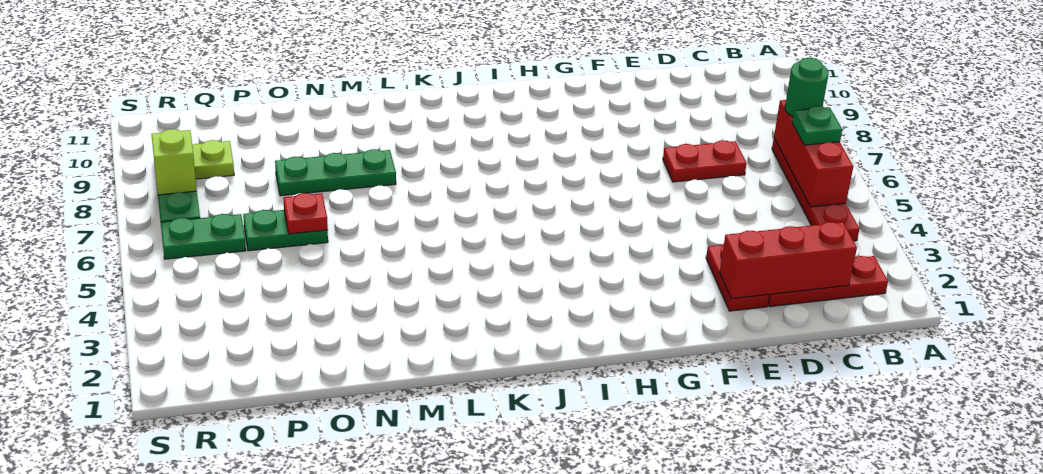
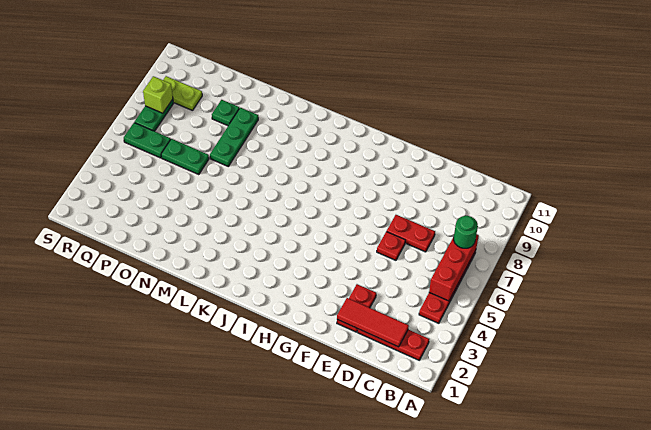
green plate B6 level 3 -> green plate O9 level 1
red brick C2:E2 level 2 -> red tile C2:E2 level 2
green plate M8:O8 level 1 -> green plate N7:N9 level 1
red plate O6 level 2 -> red plate E6 level 1

